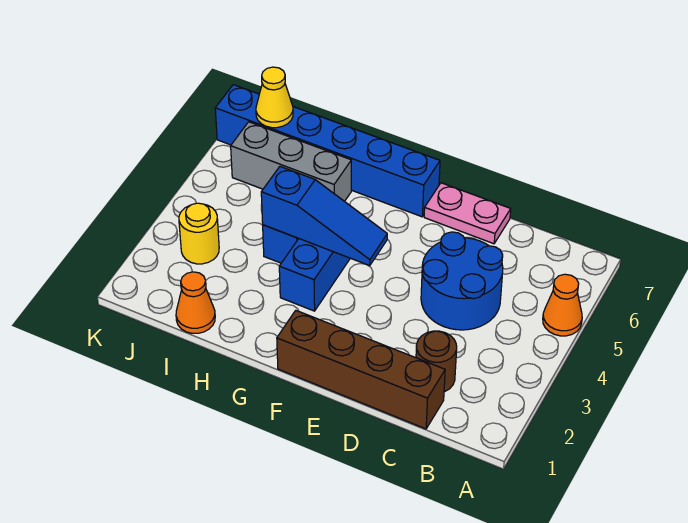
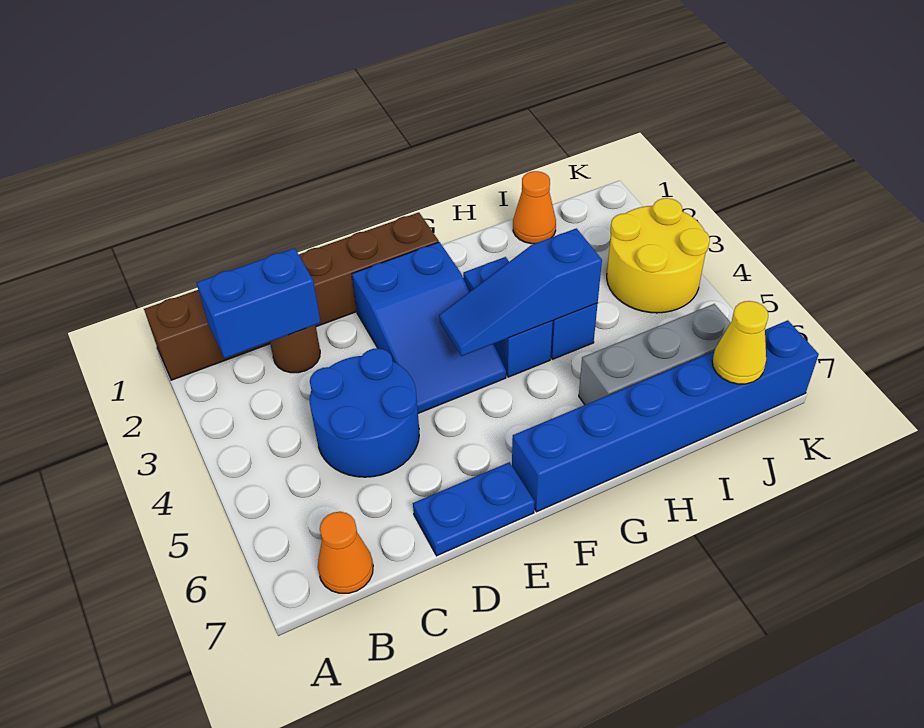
orange cone A5 level 1 -> orange cone B7 level 1
none -> blue brick B2:C2 level 2
brown brick C1:F1 level 1 -> brown brick A1:F1 level 1
pink plate D7:E7 level 1 -> blue plate D7:E7 level 1
none -> blue slope E2:F4 level 1 top 2
yellow round brick J3 level 1 -> yellow round brick J3:K4 level 1

